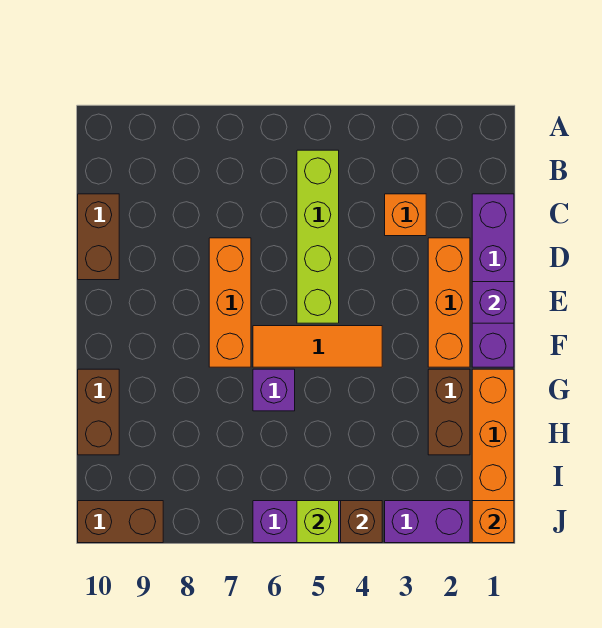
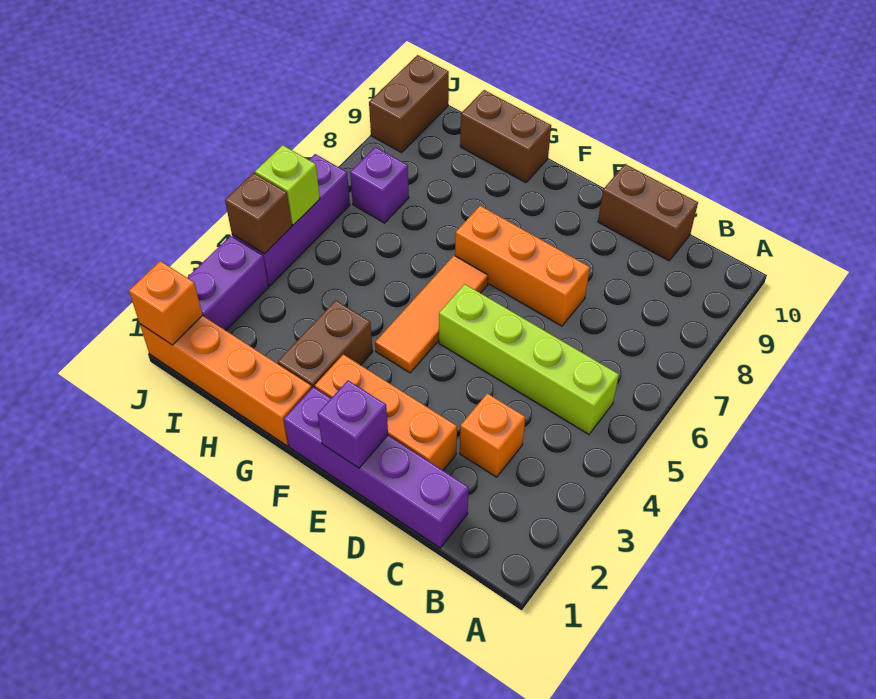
brown brick G2:H2 level 1 -> brown brick G2:G3 level 1
purple brick G6 level 1 -> purple brick I7 level 1

